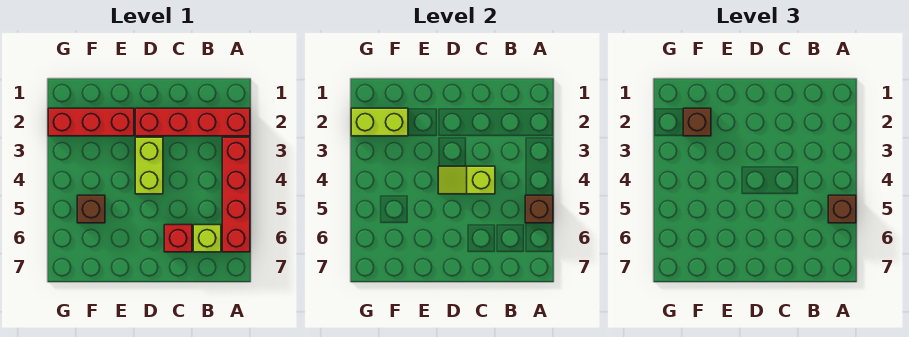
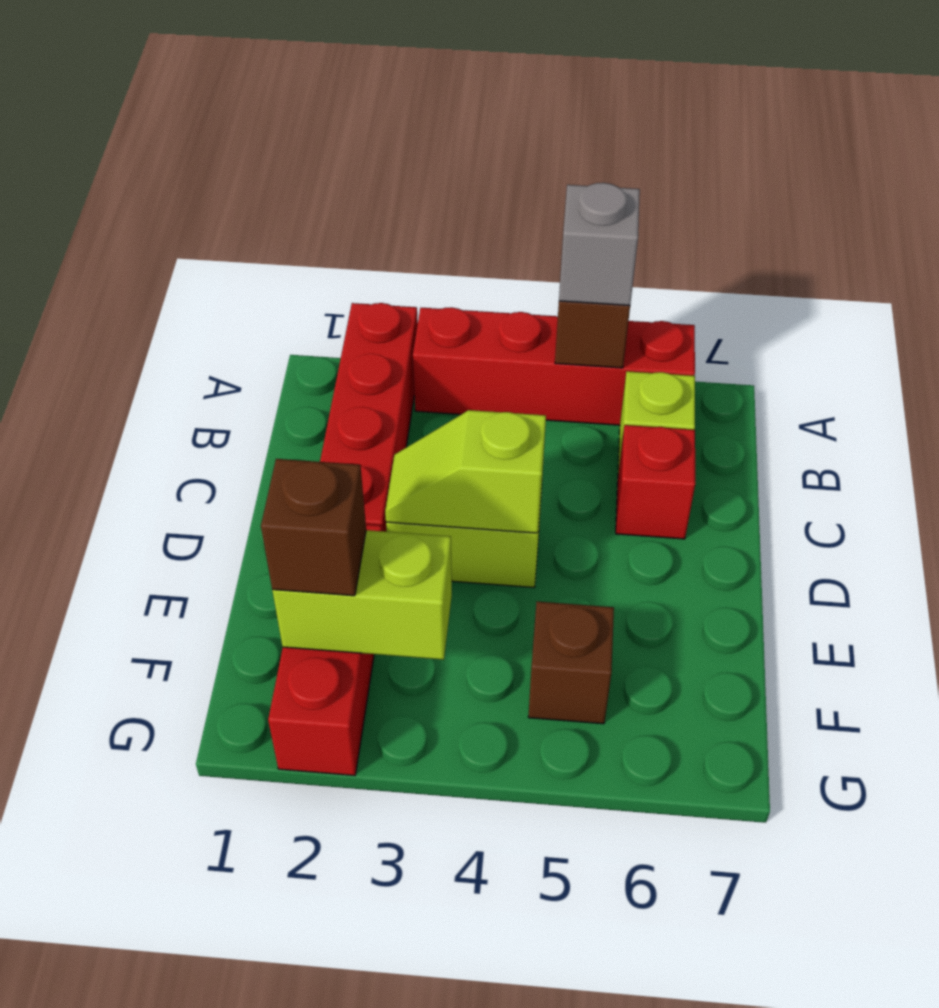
brown brick A5 level 3 -> grey brick A5 level 3
lime slope C4:D4 level 2 top C -> lime slope D3:D4 level 2 top 4
lime brick F2:G2 level 2 -> lime brick F2:F3 level 2

